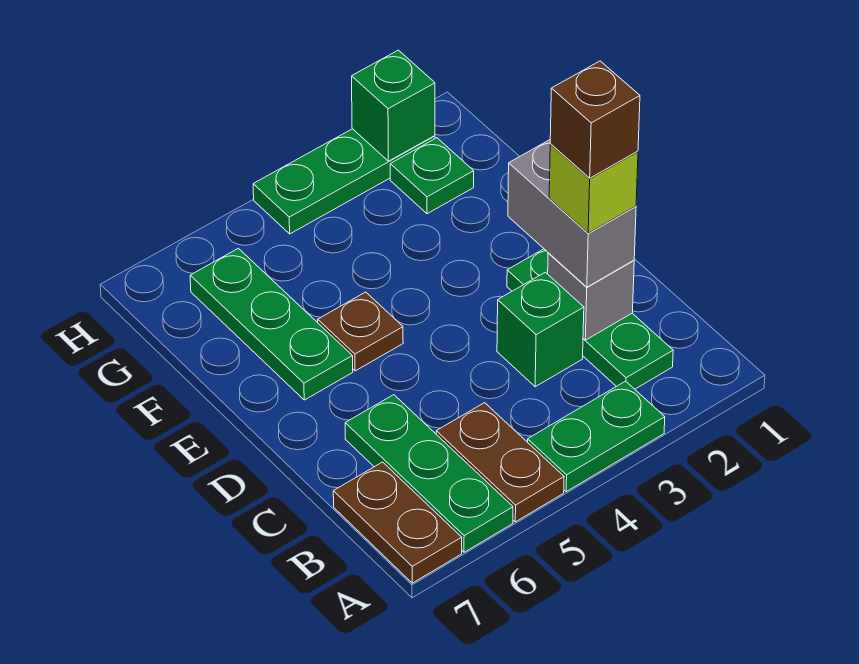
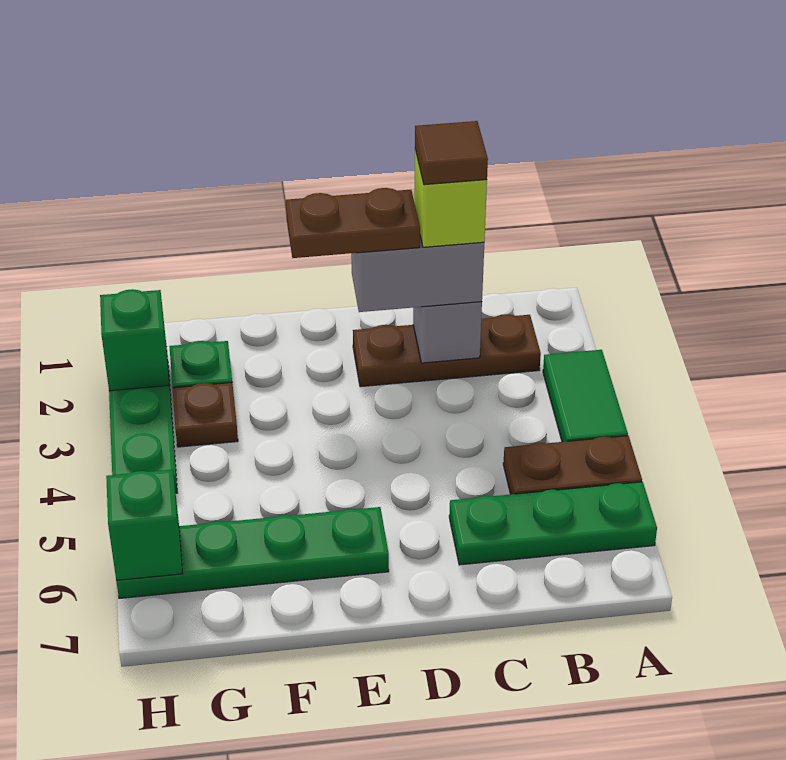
green plate A3:A4 level 1 -> green tile A3:A4 level 1
brown plate A7:B7 level 1 -> brown plate D2:E2 level 4
green plate B2:D2 level 1 -> brown plate B2:D2 level 1
brown brick C2 level 5 -> brown tile C2 level 5
green brick C3 level 1 -> green brick H6 level 2
brown plate E5 level 1 -> brown plate G3 level 1
green plate E6:G6 level 1 -> green plate E6:H6 level 1

